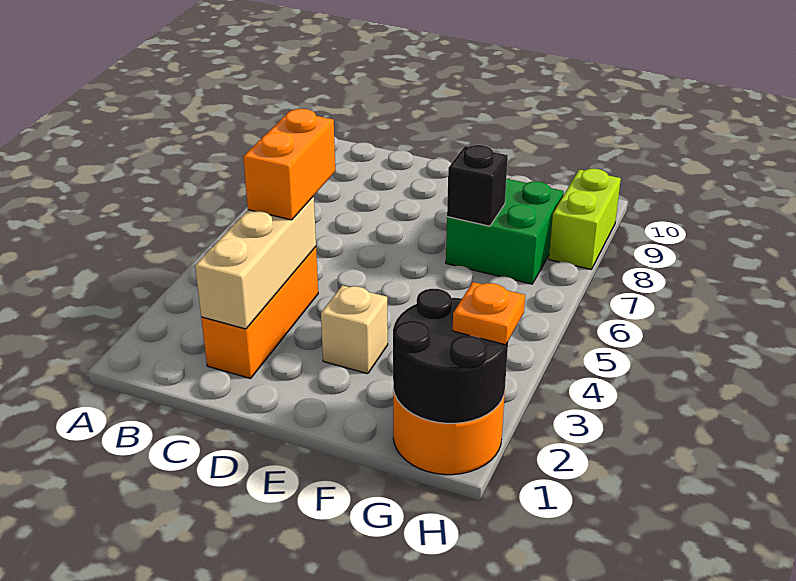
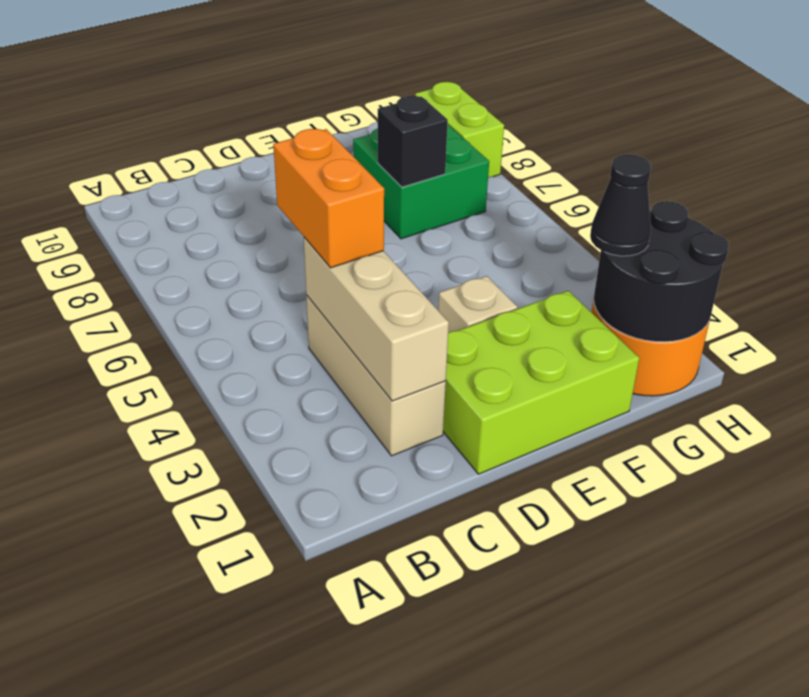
orange brick C2:C4 level 1 -> tan brick C2:C4 level 1
none -> lime brick D1:F2 level 1
none -> black cone G2 level 3
orange plate H2 level 3 -> none

